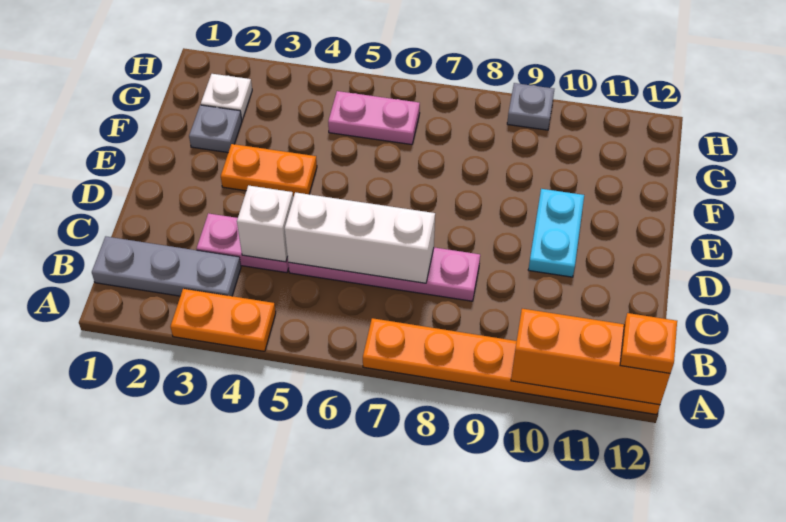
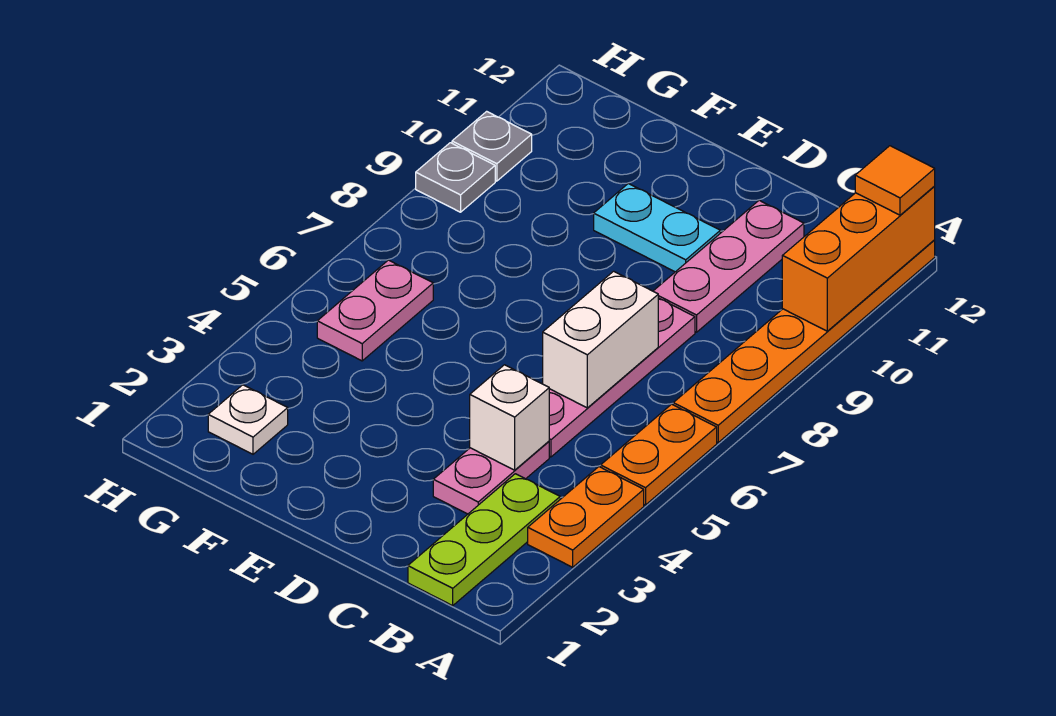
orange plate A12 level 3 -> orange tile A12 level 3
grey plate B1:B3 level 1 -> lime plate B1:B3 level 1
white brick C5:C7 level 2 -> white brick C6:C7 level 2
none -> pink plate C9:C11 level 1
orange plate E3:E4 level 1 -> orange plate A5:A6 level 1
grey plate F2 level 1 -> grey plate H10 level 1

